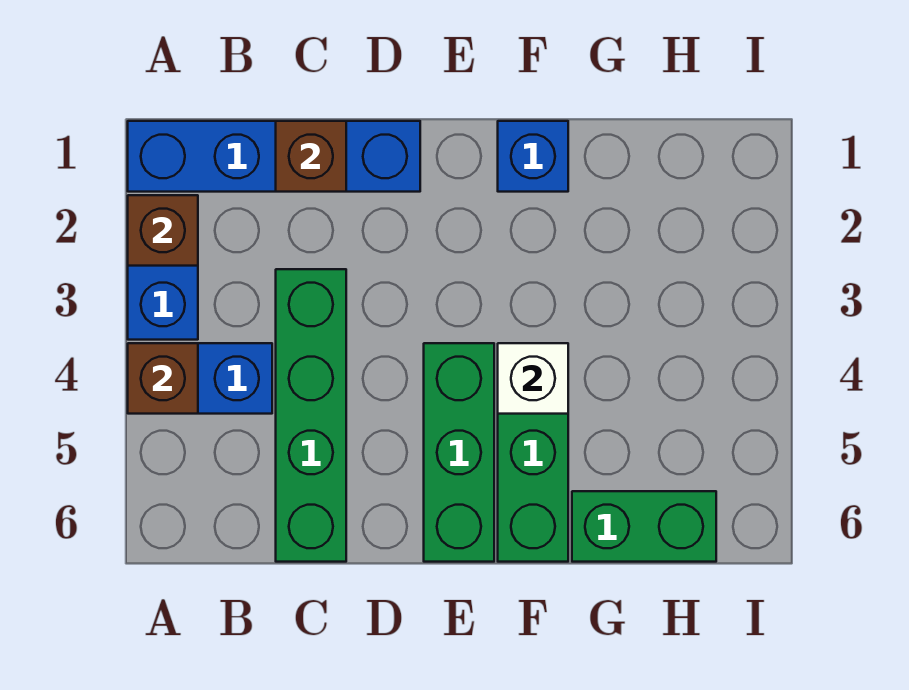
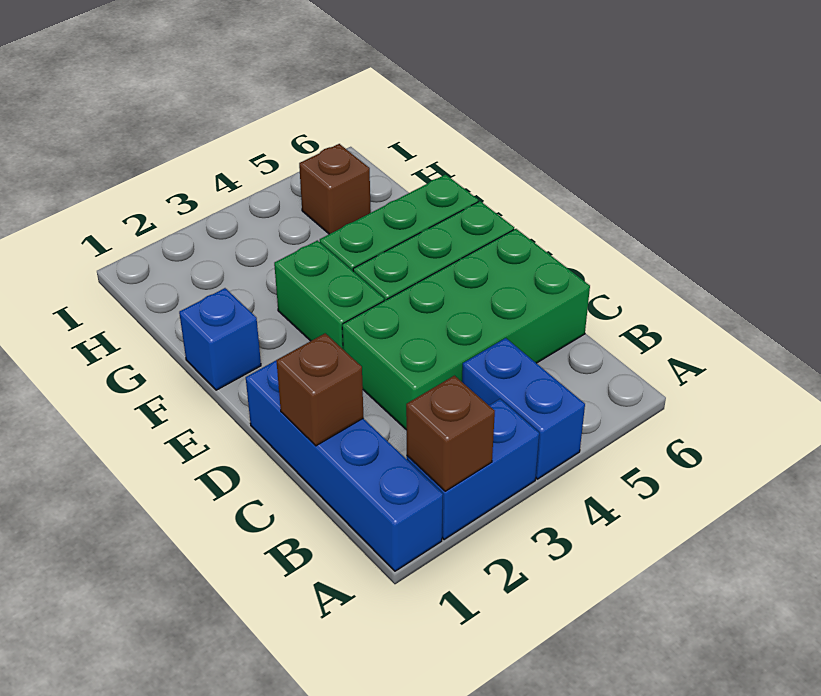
brown brick A4 level 2 -> brown brick H5 level 1
green brick C3:C6 level 1 -> green brick C3:D6 level 1
white brick F4 level 2 -> none
green brick G6:H6 level 1 -> green brick E3:F3 level 1

